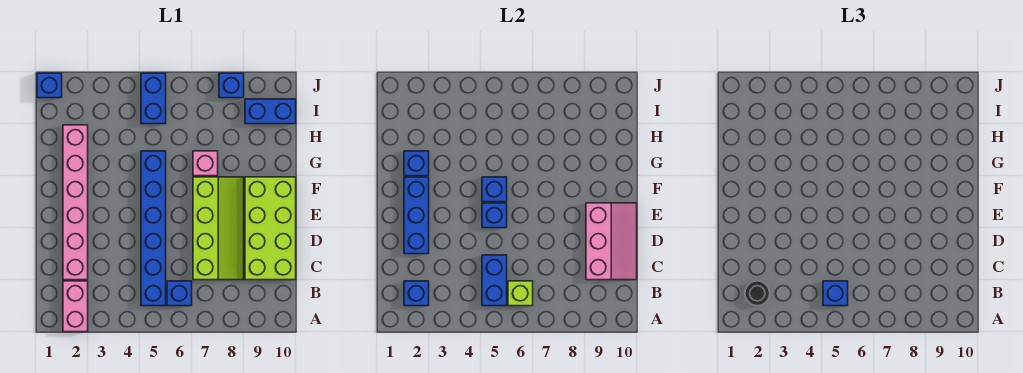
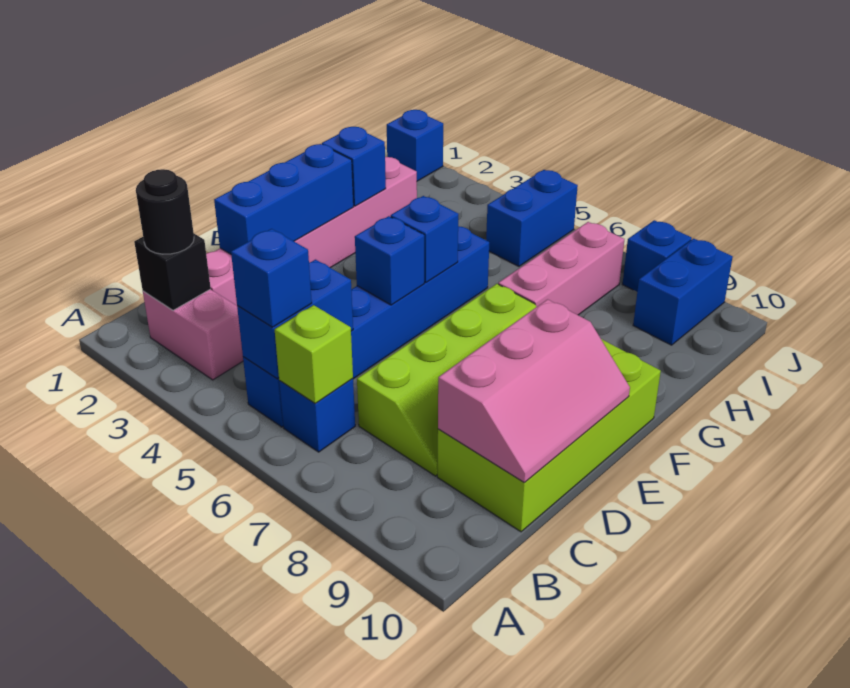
pink brick A2:B2 level 1 -> pink brick B2:B3 level 1
blue brick B2 level 2 -> black brick B2 level 2
pink brick G7 level 1 -> pink brick G7:I7 level 1
blue brick I9:I10 level 1 -> blue brick I9:J9 level 1

